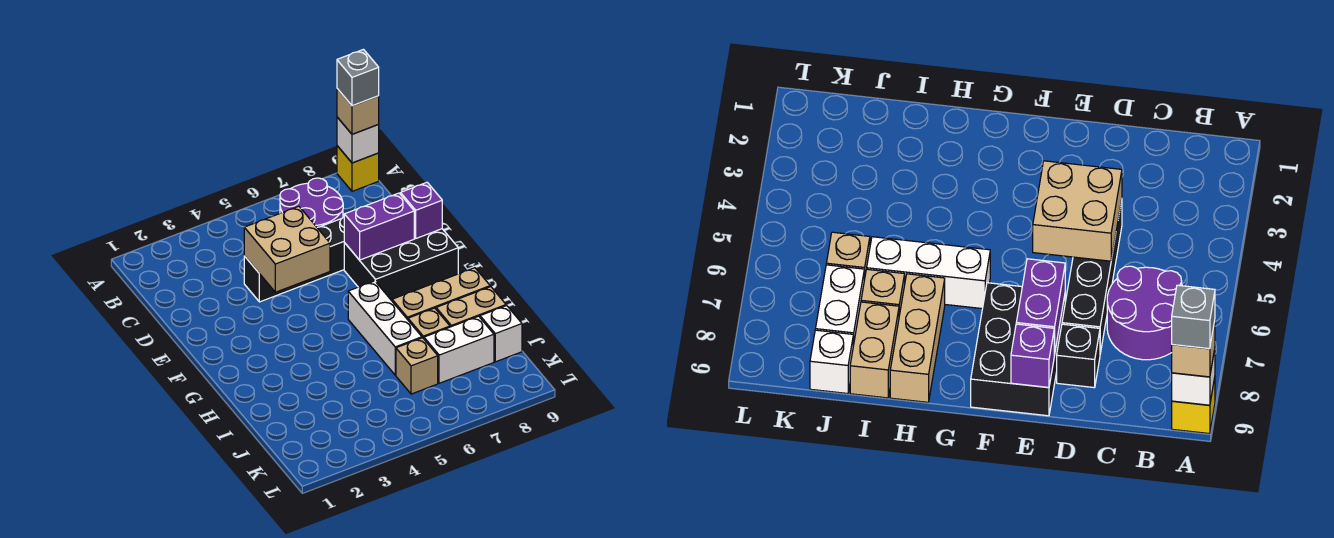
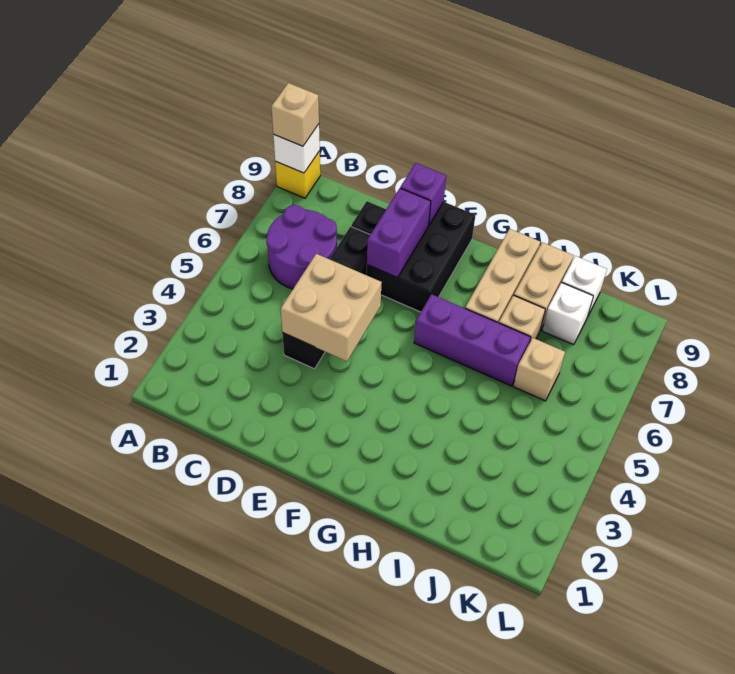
grey brick A9 level 4 -> none
white brick G6:I6 level 1 -> purple brick G6:I6 level 1
white brick J7:J8 level 1 -> white brick J8 level 1

